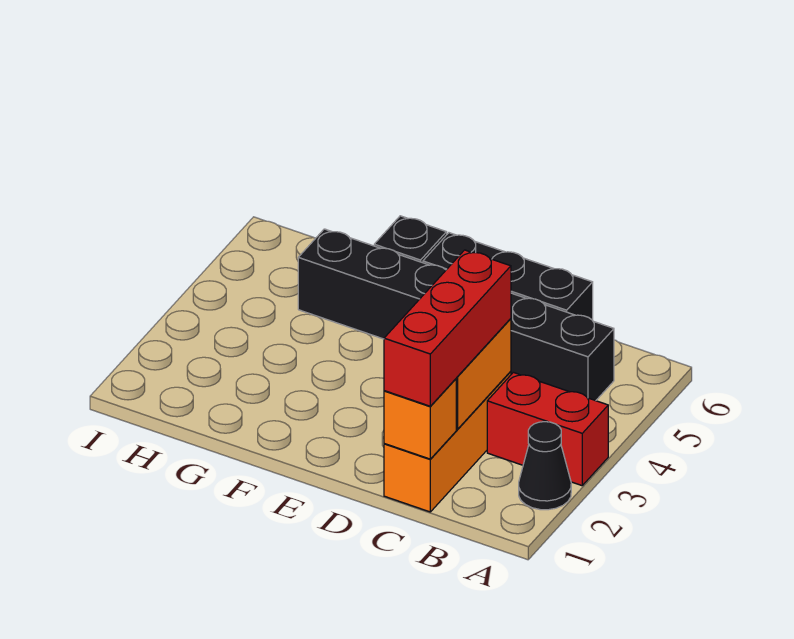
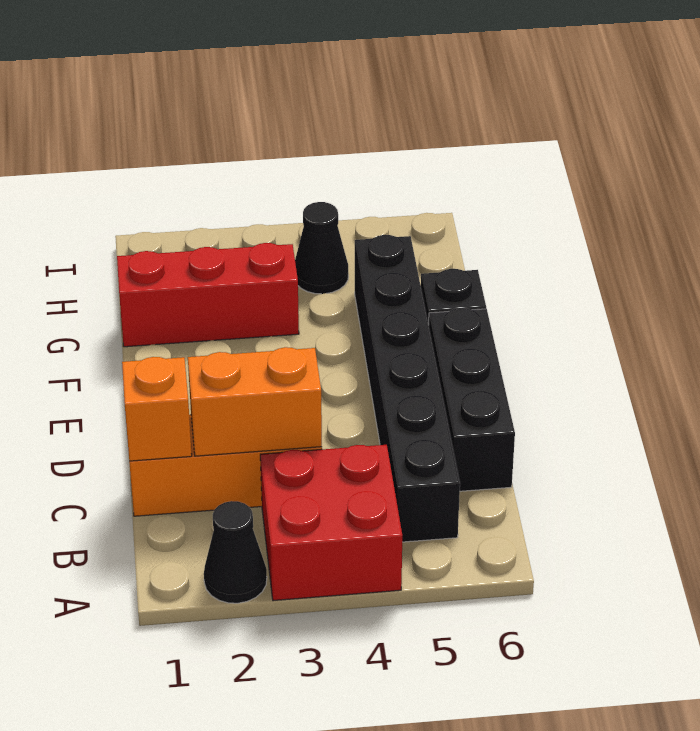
red brick A3:B3 level 1 -> red brick A3:B4 level 1
red brick C1:C3 level 3 -> red brick G1:G3 level 1
none -> black cone H4 level 1

